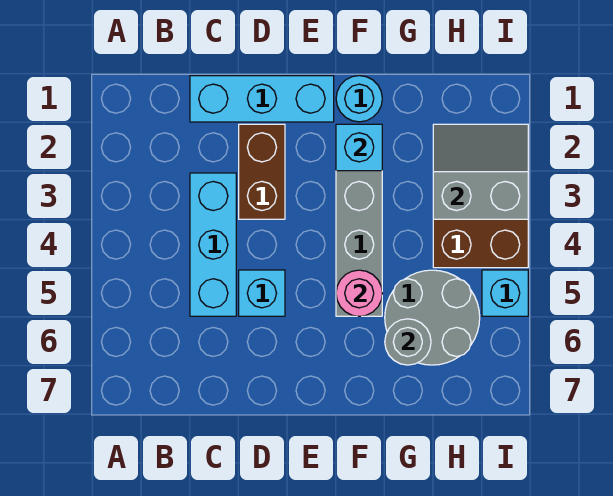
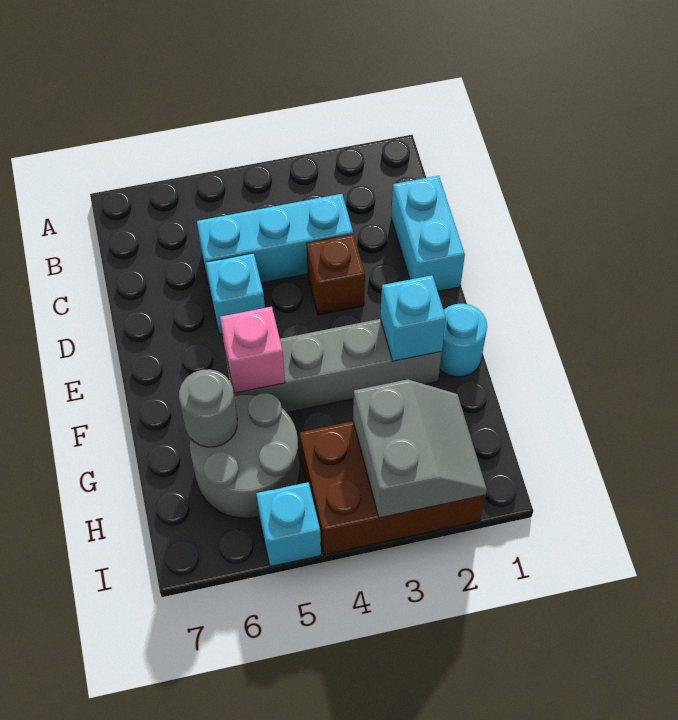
cyan brick C1:E1 level 1 -> cyan brick C1:D1 level 1
brown brick D2:D3 level 1 -> brown brick D3 level 1
pink round brick F5 level 2 -> pink brick F5 level 2

